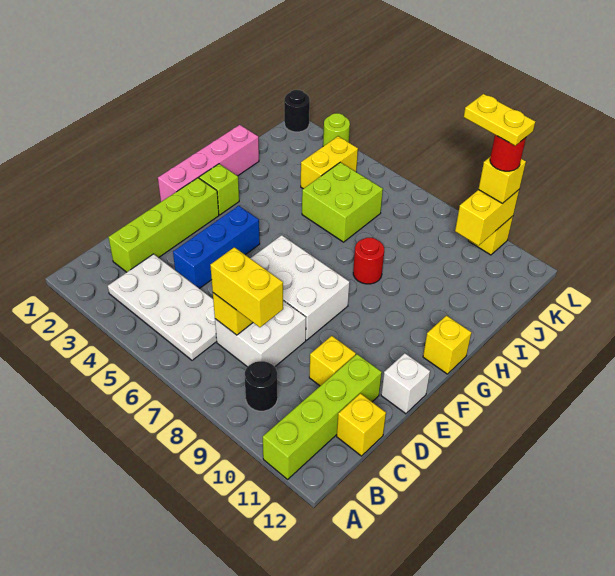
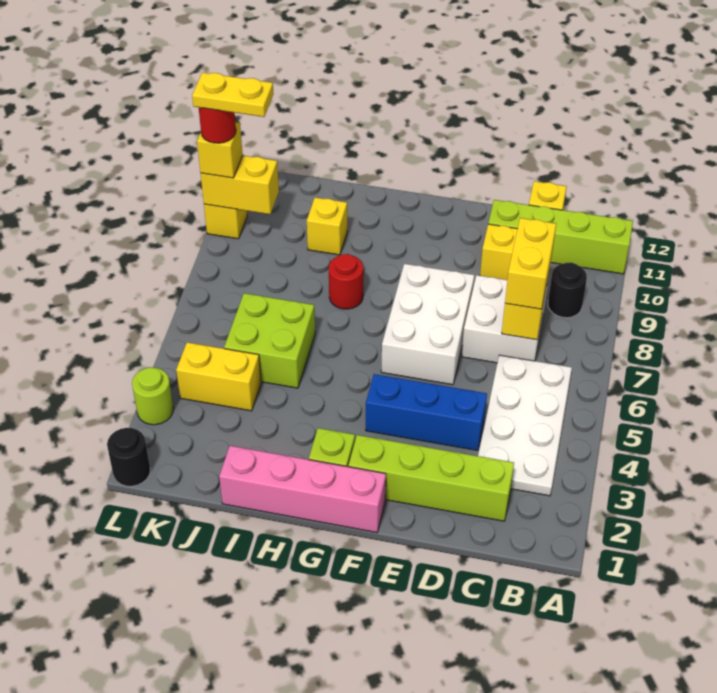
white brick E12 level 1 -> none
yellow brick G12 level 1 -> yellow brick I10 level 1
yellow plate L9:L10 level 5 -> yellow plate K10:L10 level 5

